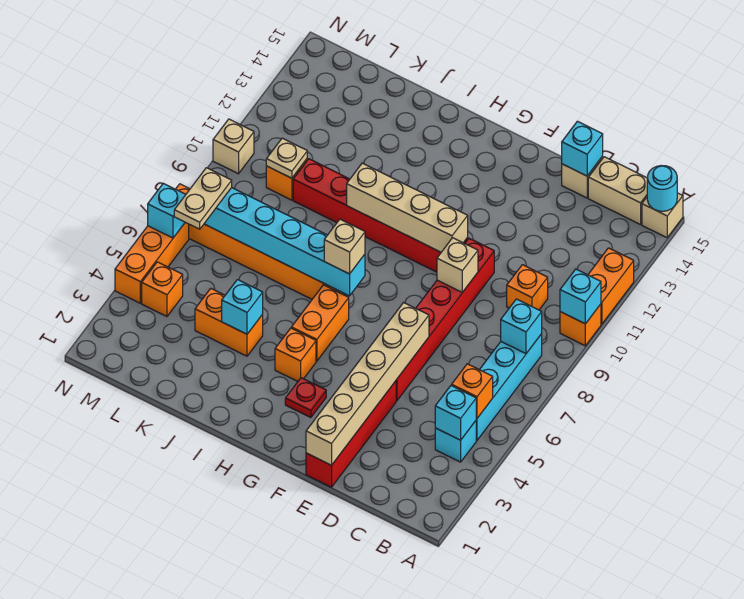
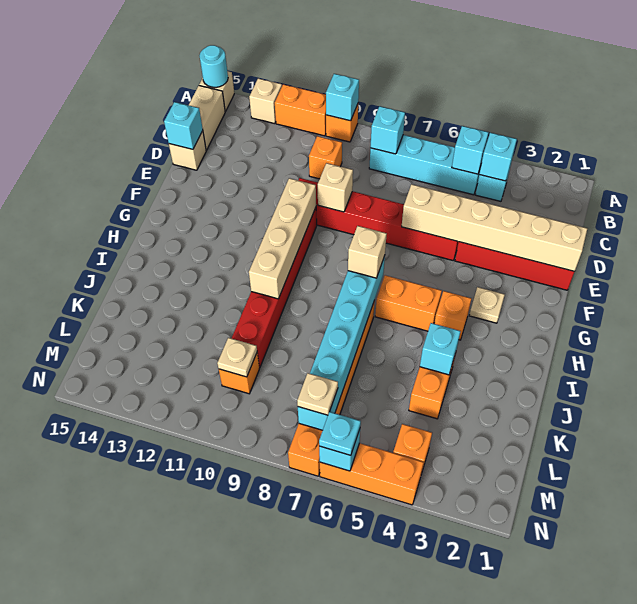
orange brick B5 level 2 -> cyan brick B5 level 2
red plate G3 level 1 -> tan plate G3 level 1
tan plate M6:M7 level 3 -> tan plate M7 level 3
none -> cyan plate N6 level 3
tan brick N10 level 1 -> tan brick A13 level 1

